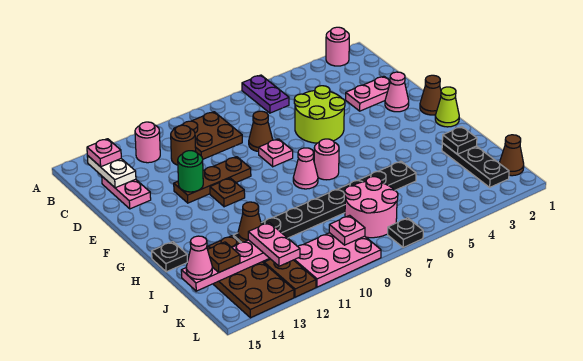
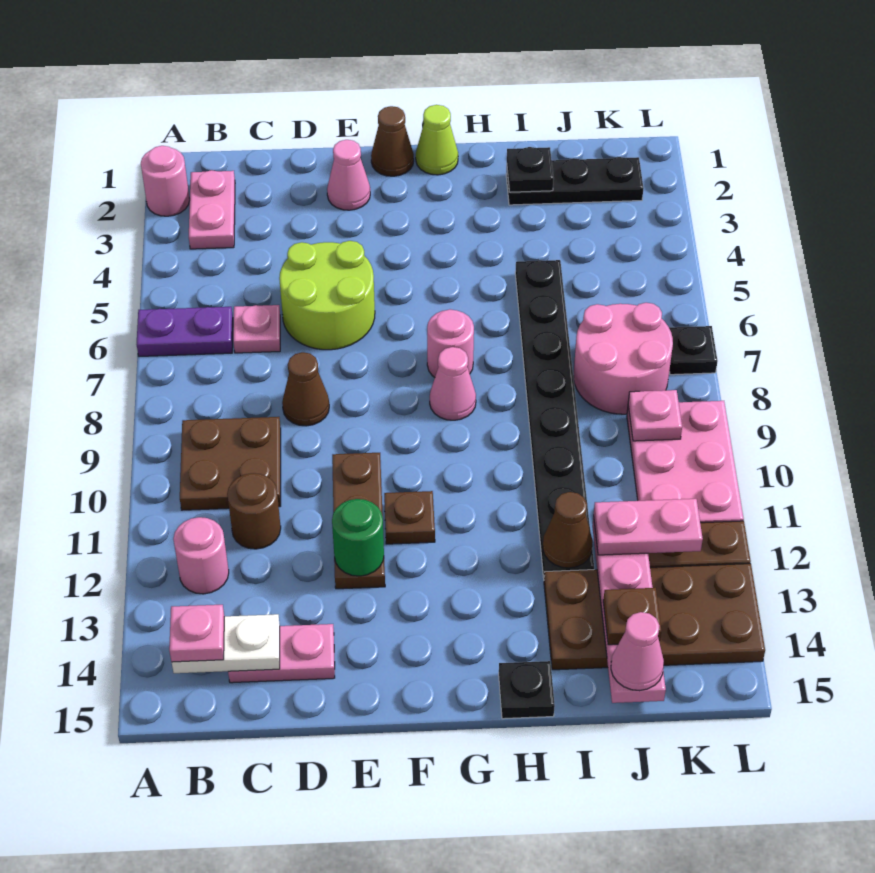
pink plate D2:D3 level 1 -> pink plate B2:B3 level 1
pink plate E8 level 1 -> pink plate C6 level 1
brown cone K1 level 1 -> none

